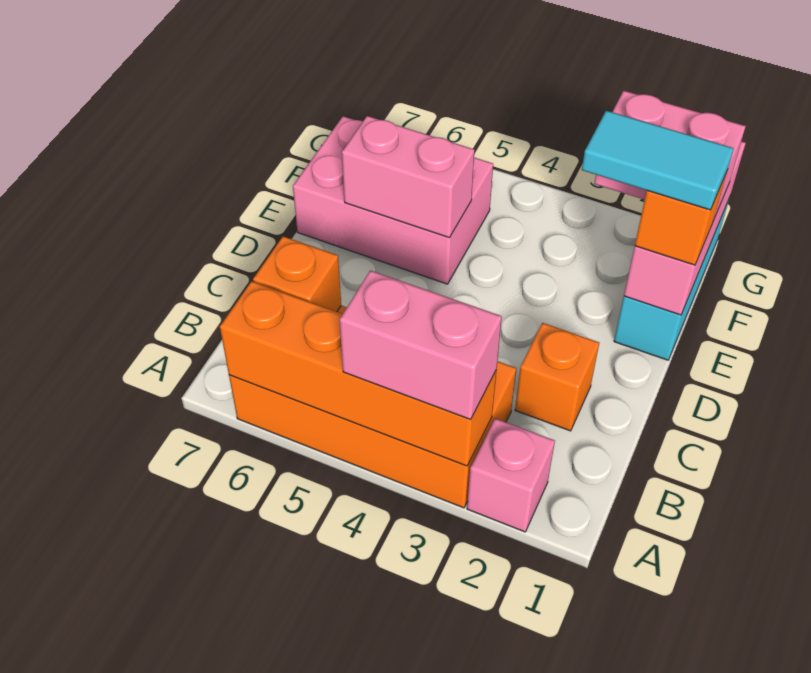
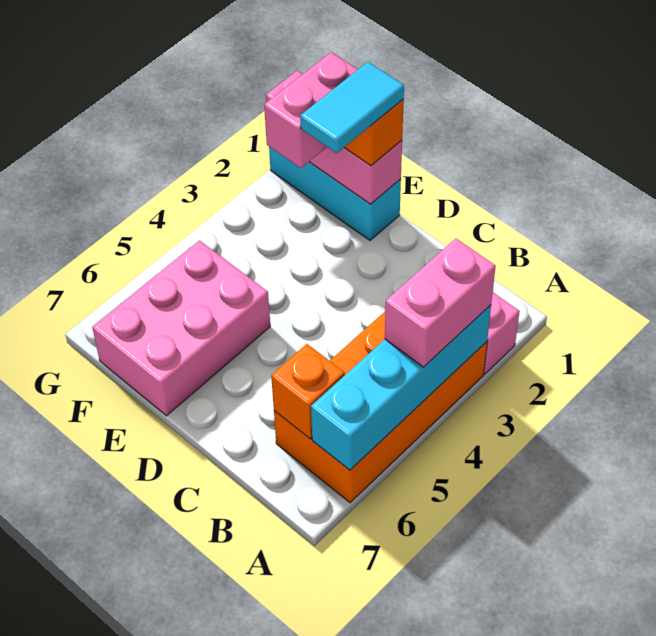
orange brick A3:A6 level 2 -> cyan brick A3:A6 level 2
orange brick C2 level 1 -> none
pink brick E5:E6 level 2 -> none

